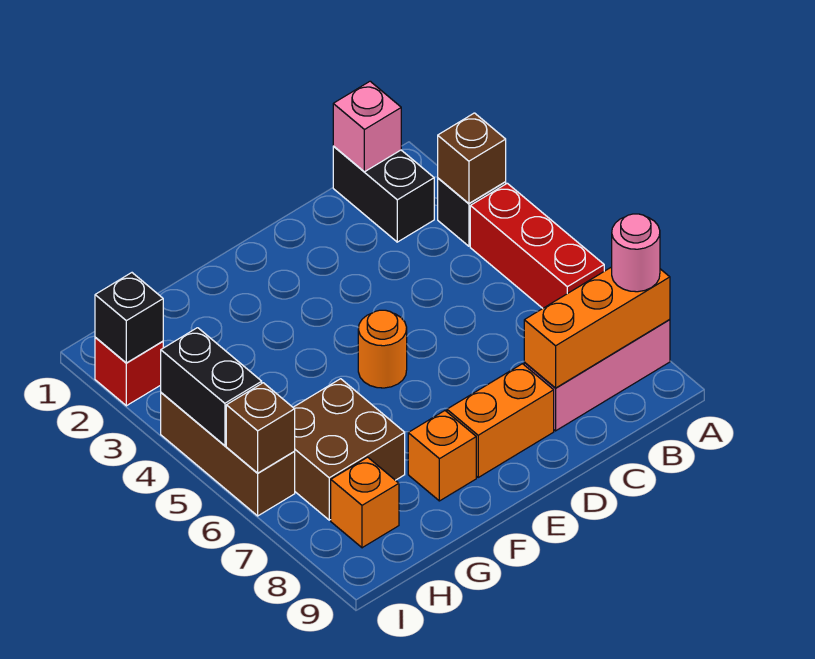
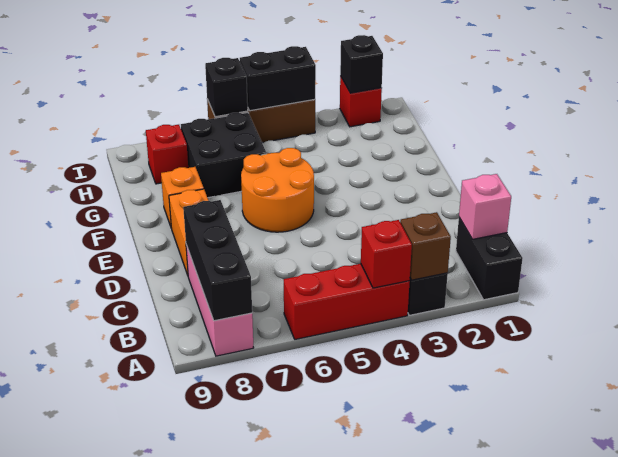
none -> red brick A4 level 2
orange brick A8:C8 level 2 -> black brick A8:C8 level 2
pink round brick A8 level 3 -> none
black brick B1:B2 level 1 -> black brick A1:B1 level 1
orange round brick E5 level 1 -> orange round brick E5:F6 level 1
brown brick G6:H7 level 1 -> black brick G6:H7 level 1
orange brick H8 level 1 -> red brick H8 level 1
brown brick I6 level 2 -> black brick I6 level 2

